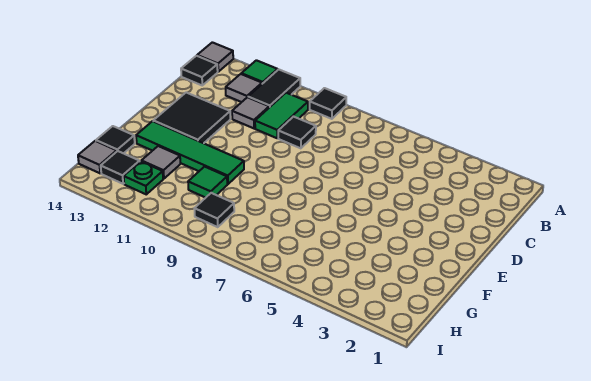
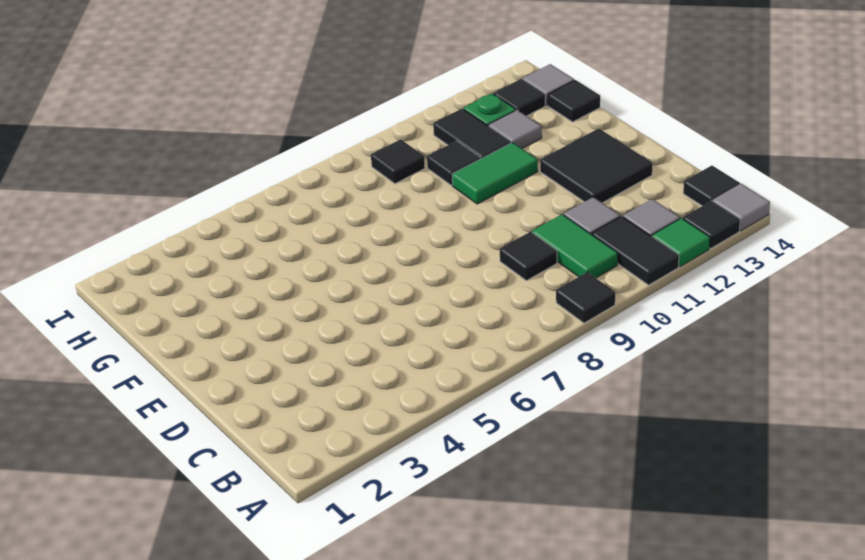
none -> black tile A13 level 1
green tile F10:F13 level 1 -> green tile F10:F11 level 1
green tile G10 level 1 -> black tile G10 level 1
none -> black tile G11:H11 level 1

